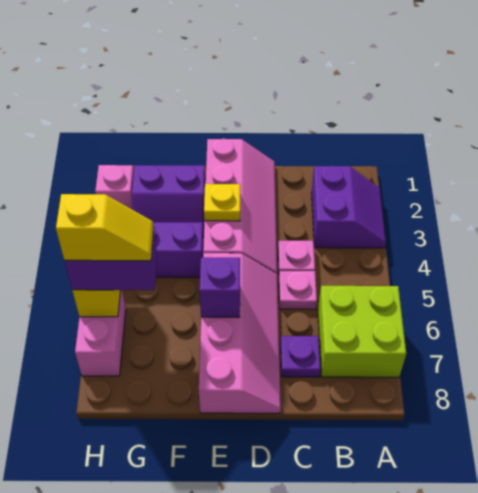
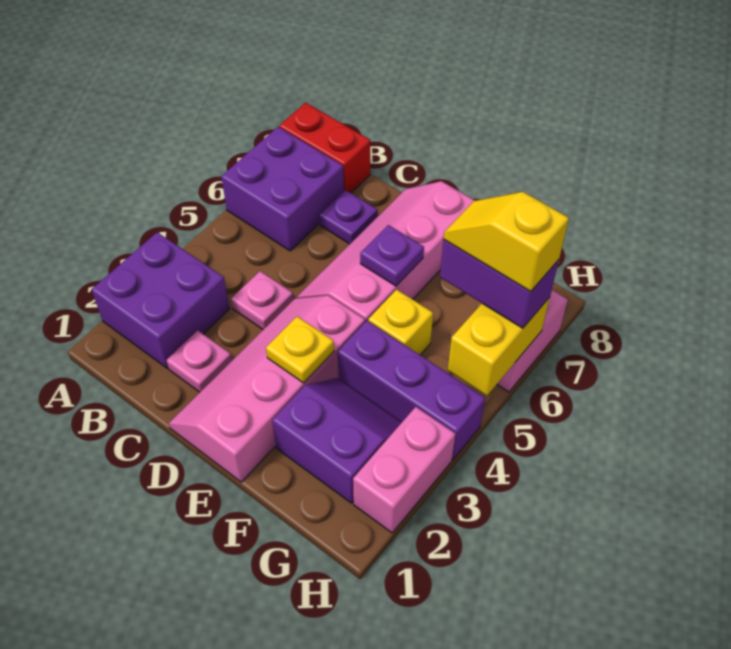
purple slope A2:B3 level 1 top B -> purple brick A2:B3 level 1
lime brick A6:B7 level 1 -> purple brick A6:B7 level 1
none -> red brick A8:B8 level 1
pink plate C5 level 1 -> pink plate C2 level 1
purple brick E6 level 2 -> purple plate E6 level 2
none -> yellow brick F5 level 1
pink brick H2 level 1 -> pink brick H2:H3 level 1

